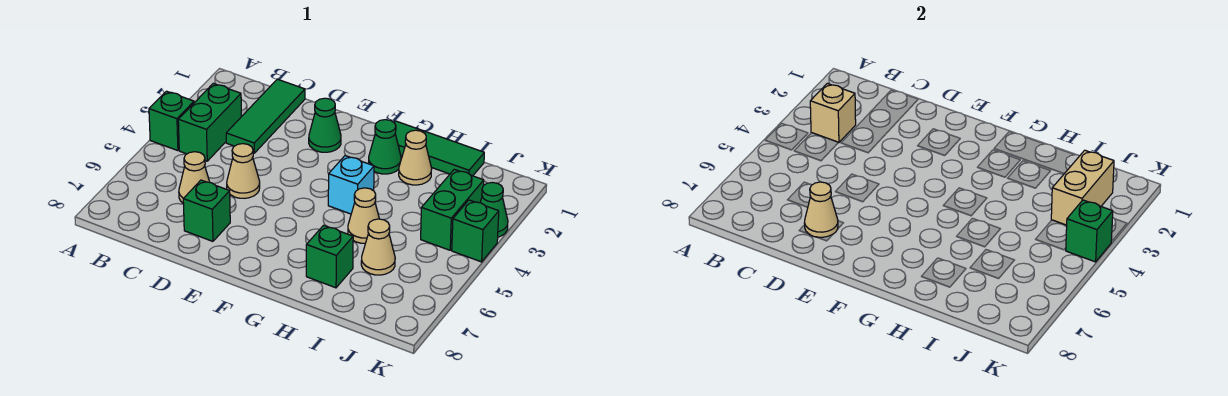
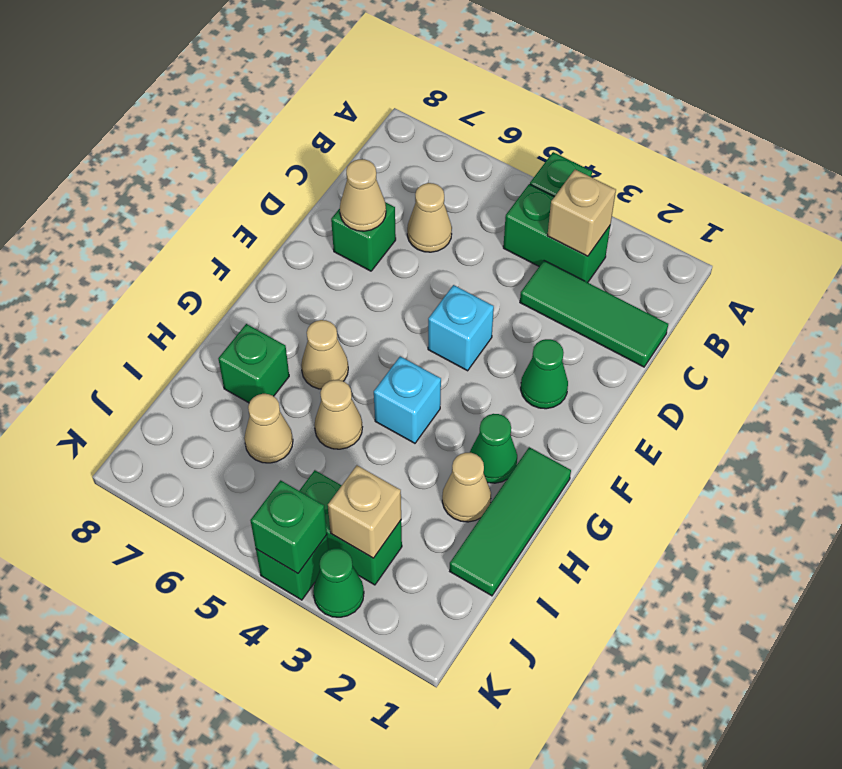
tan cone D5 level 1 -> tan cone G6 level 1
none -> cyan brick E4 level 1
tan brick J2:J3 level 2 -> tan brick J3 level 2

